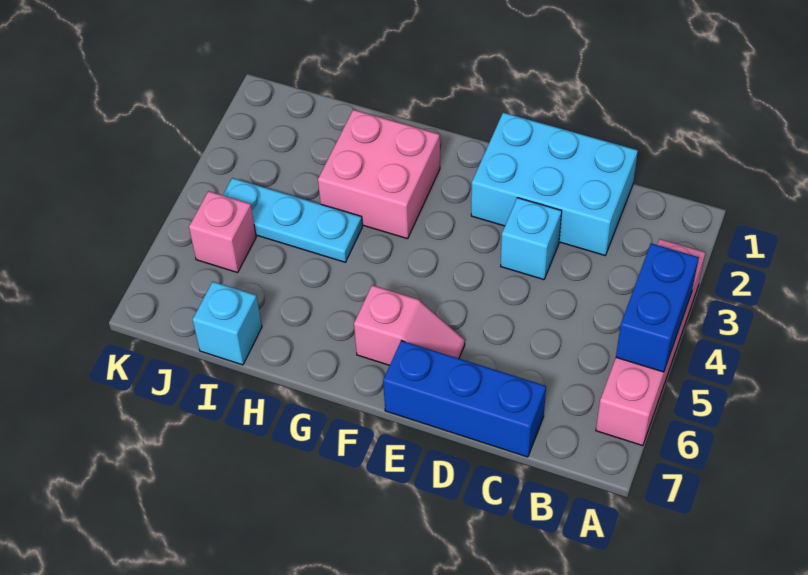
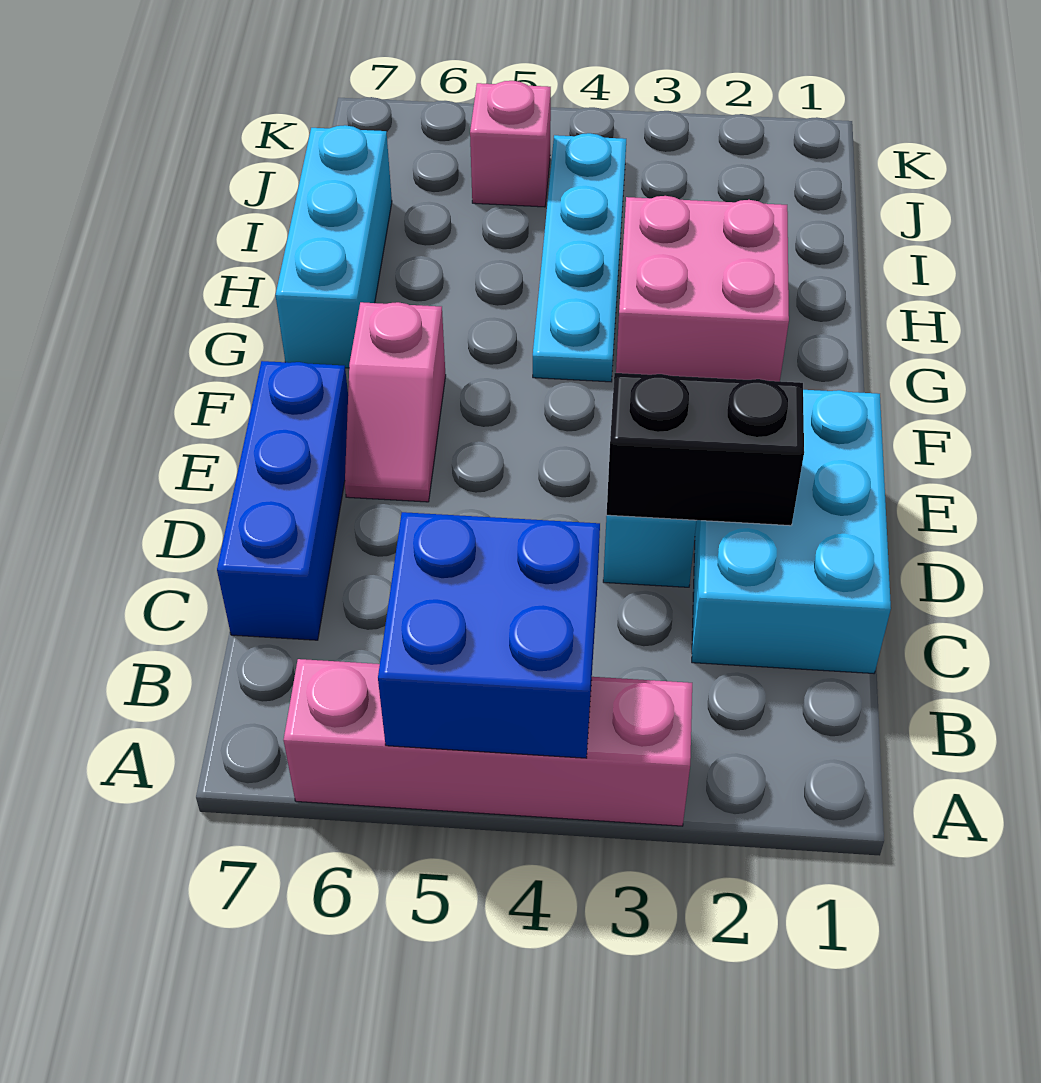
blue brick A4:A5 level 2 -> blue brick A4:B5 level 2
none -> black brick D2:D3 level 2
cyan plate H4:J4 level 1 -> cyan plate G4:J4 level 1
cyan brick I7 level 1 -> cyan brick G7:I7 level 1

